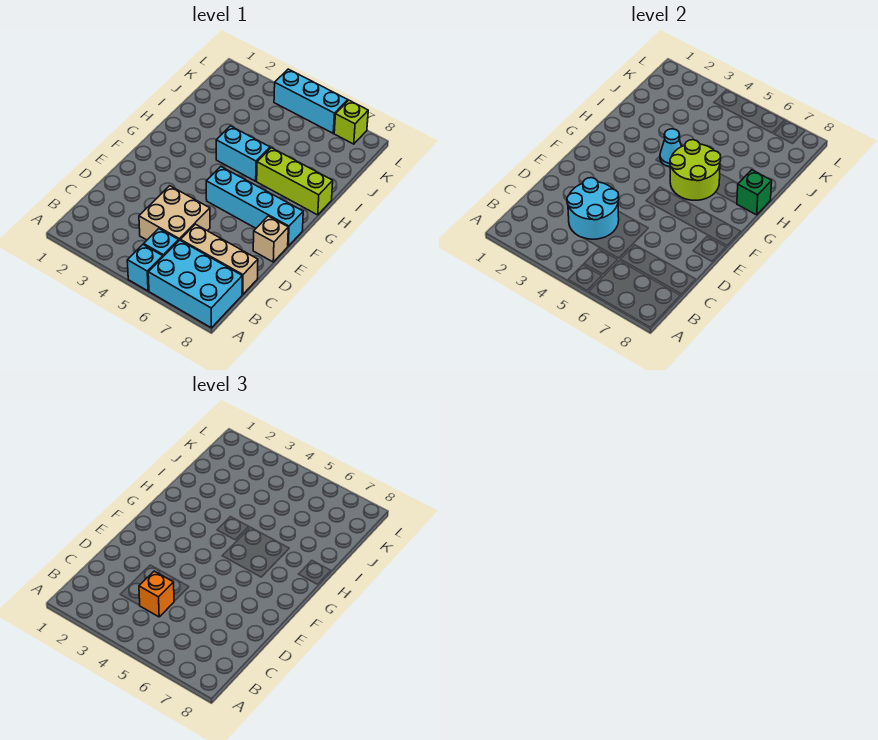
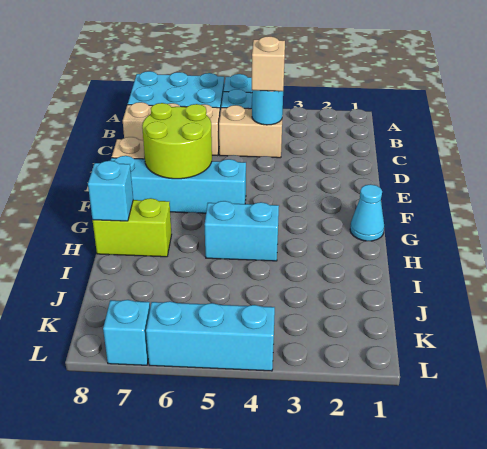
cyan round brick C3:D4 level 2 -> cyan round brick C4 level 2
tan brick C4:D5 level 1 -> tan brick C4:C5 level 1
orange brick C4 level 3 -> tan brick C4 level 3
lime round brick G5:H6 level 2 -> lime round brick E6:F7 level 2
cyan cone H4 level 2 -> cyan cone G1 level 1
lime brick H6:H8 level 1 -> lime brick H7:H8 level 1
green brick H8 level 2 -> cyan brick H8 level 2
lime brick L7 level 1 -> cyan brick L7 level 1

